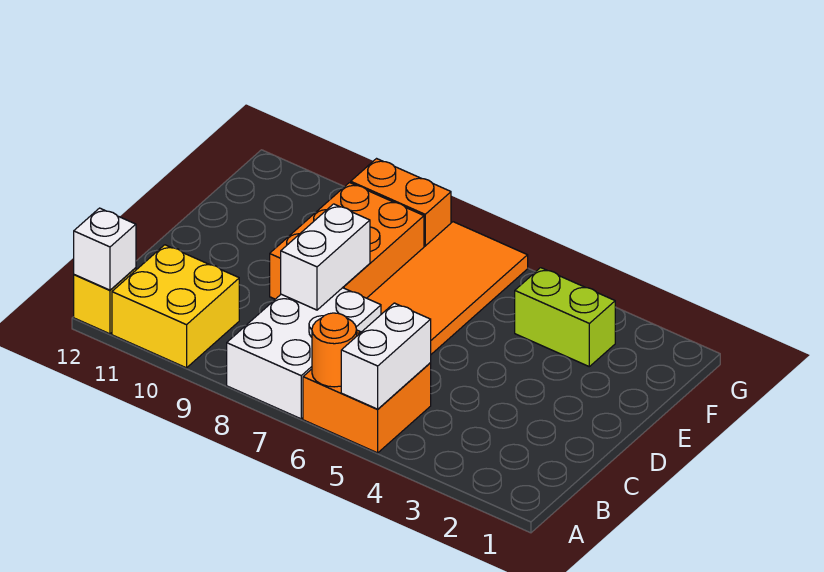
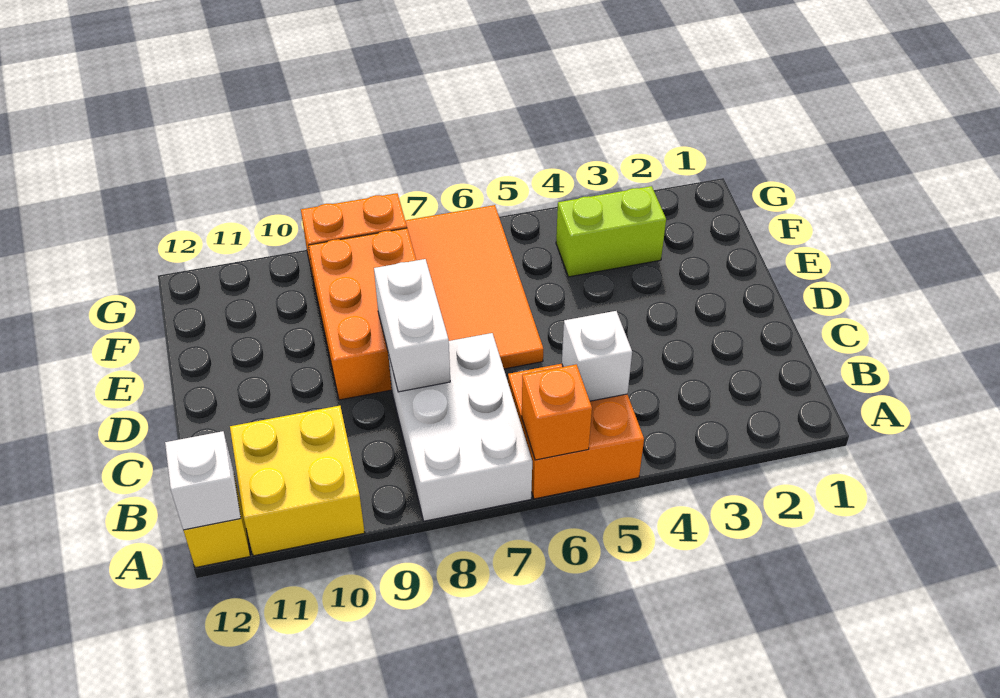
white brick A5:B5 level 2 -> white brick B5 level 2
orange round brick A6 level 2 -> orange brick A6 level 2

